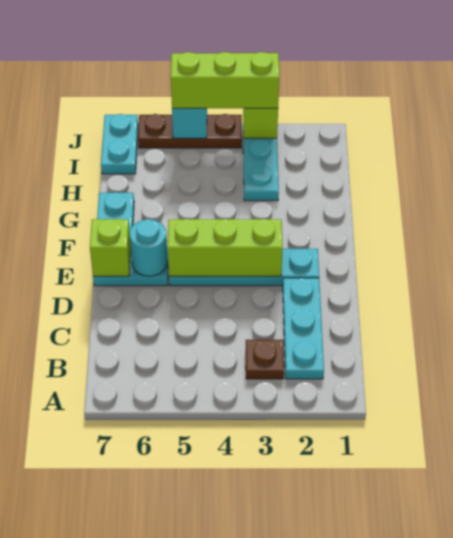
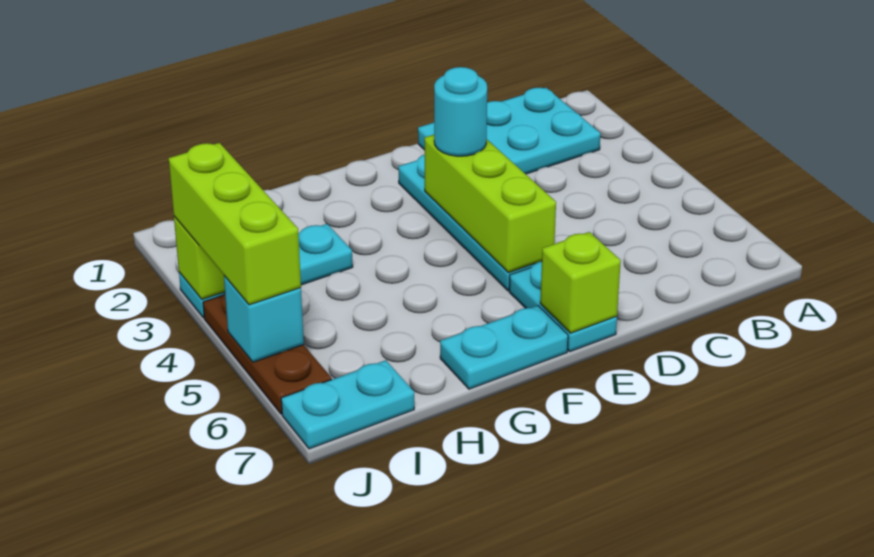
cyan plate B2:D2 level 1 -> cyan plate B1:D2 level 1
brown plate B3 level 1 -> none
cyan round brick E6 level 2 -> cyan round brick E3 level 3

